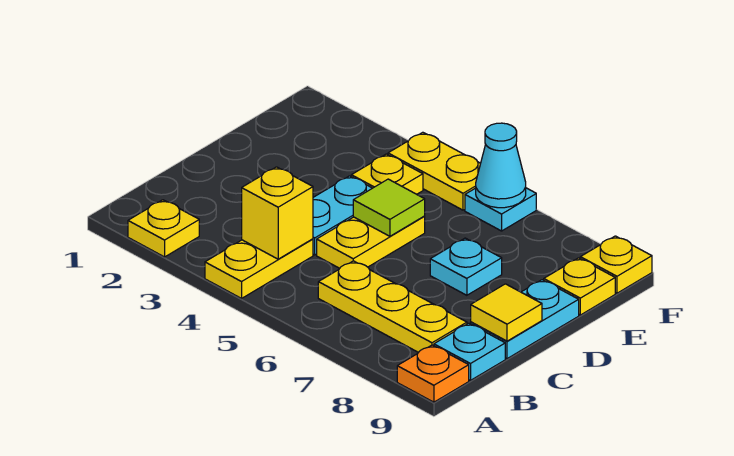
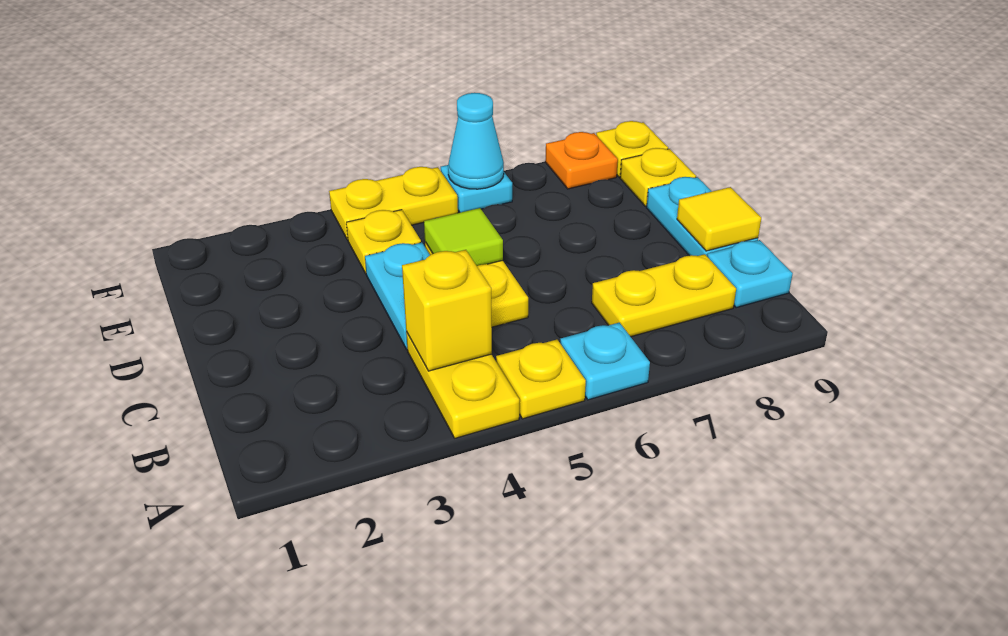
yellow plate A2 level 1 -> yellow plate A5 level 1
orange plate A9 level 1 -> orange plate F8 level 1
yellow plate B6:B8 level 1 -> yellow plate B7:B8 level 1
cyan plate D7 level 1 -> cyan plate A6 level 1

